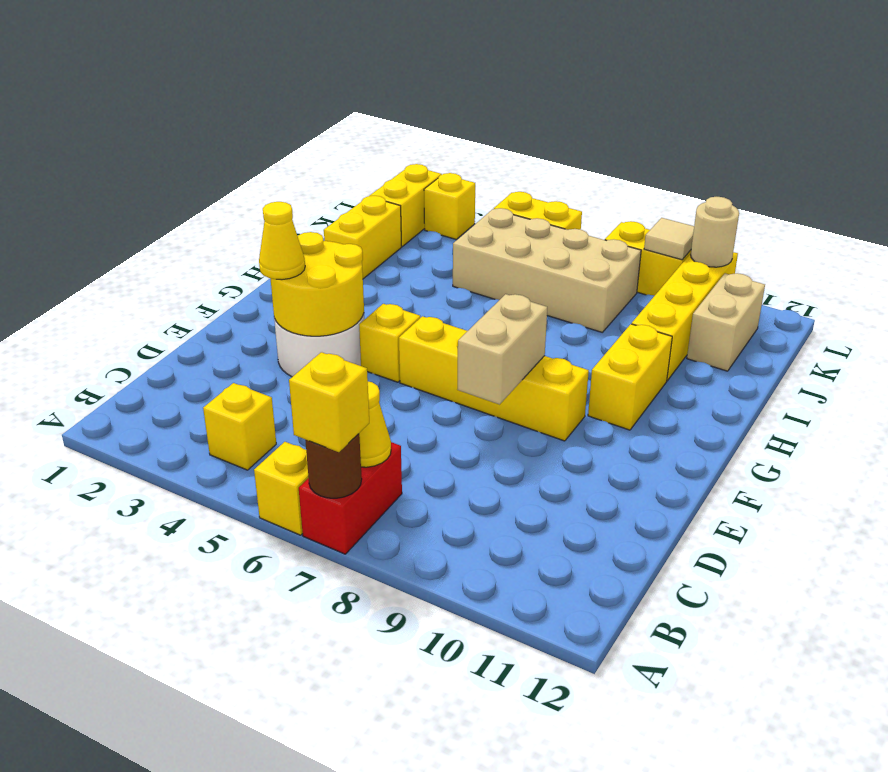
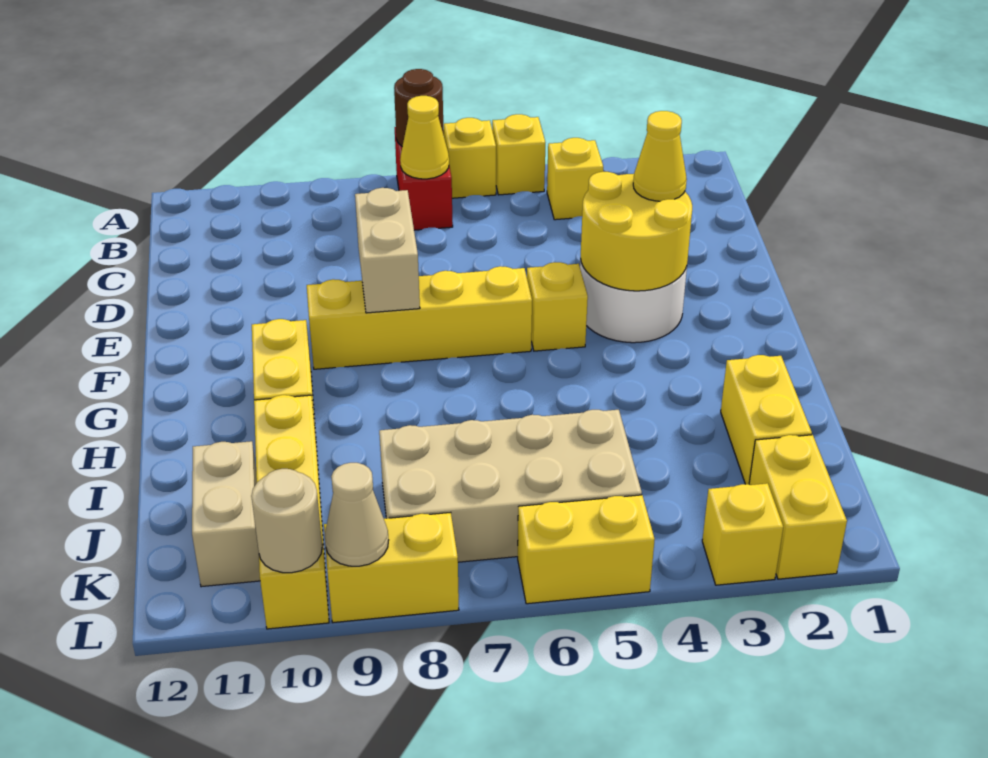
yellow brick A7 level 3 -> yellow brick A5 level 1
tan tile L9 level 2 -> tan cone L9 level 2

